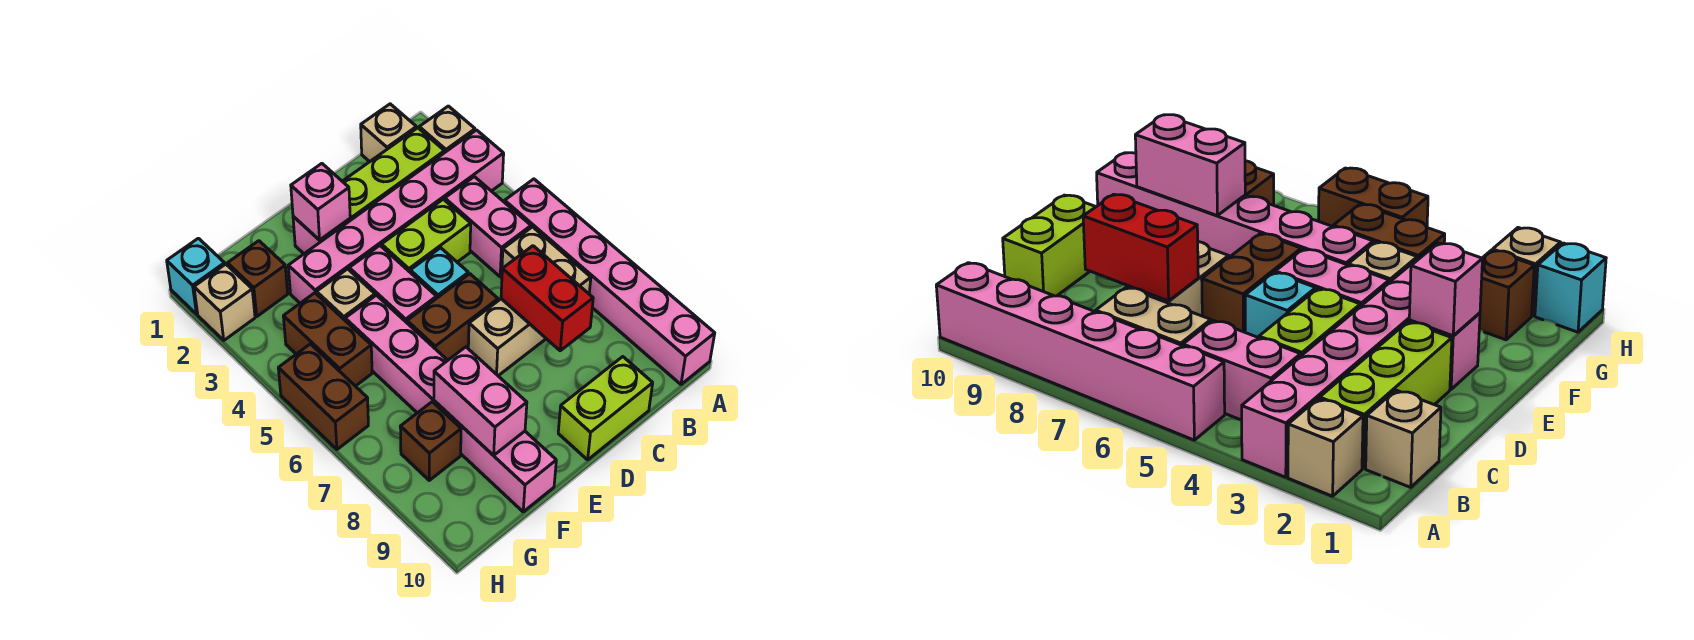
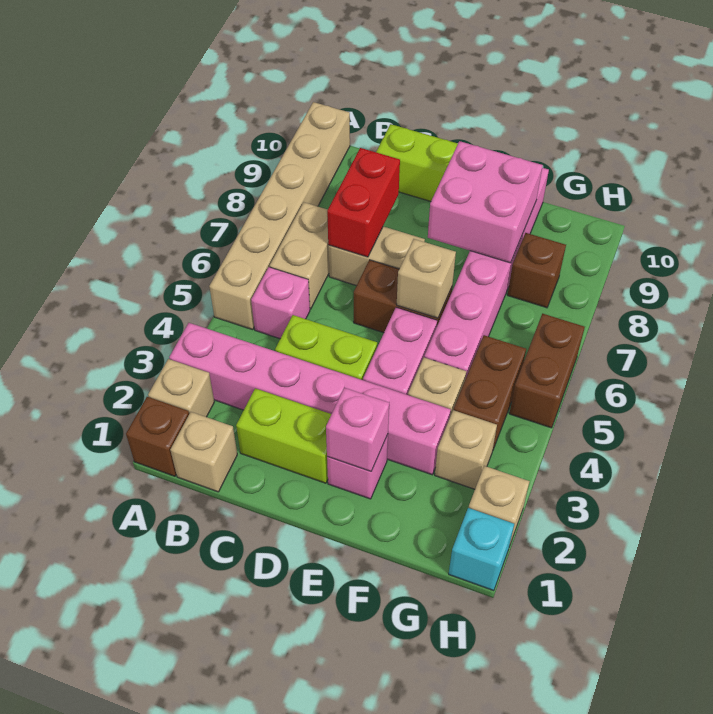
pink brick A5:A10 level 1 -> tan brick A5:A10 level 1
lime brick B2:D2 level 1 -> lime brick C2:D2 level 1
pink brick B4:B5 level 1 -> pink brick B5 level 1
cyan brick D5 level 1 -> none
none -> tan brick E6 level 2
pink brick F8:F9 level 2 -> pink brick E8:F9 level 2
brown brick G2 level 1 -> brown brick A1 level 1
none -> tan brick G3 level 1

